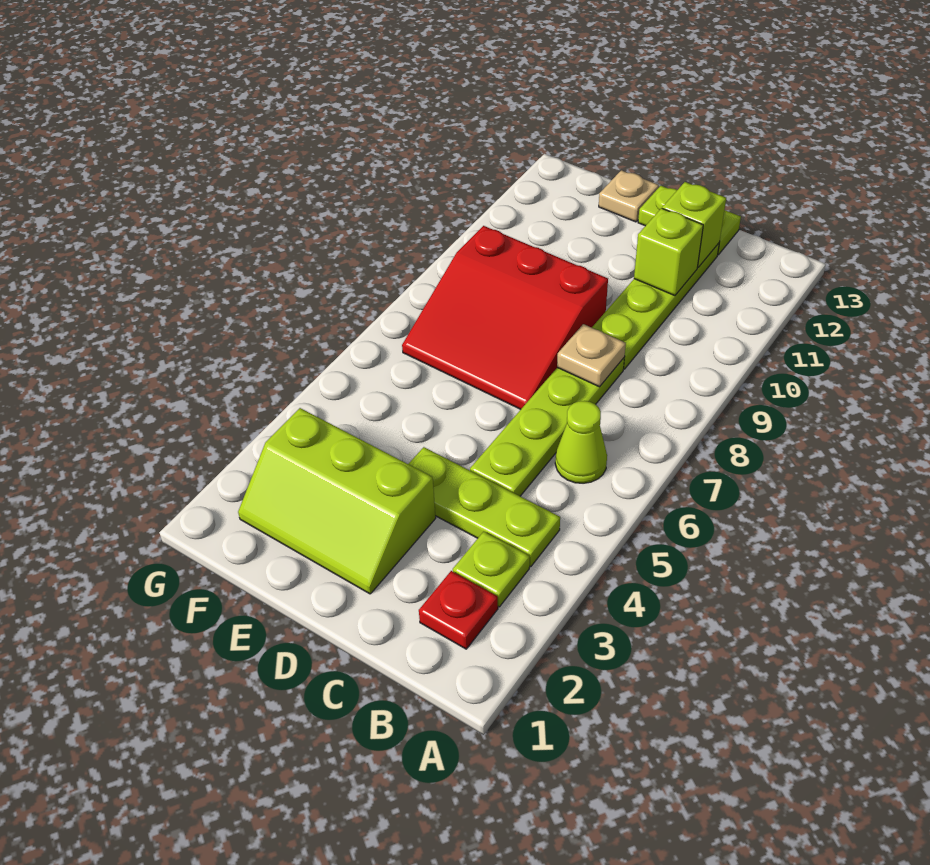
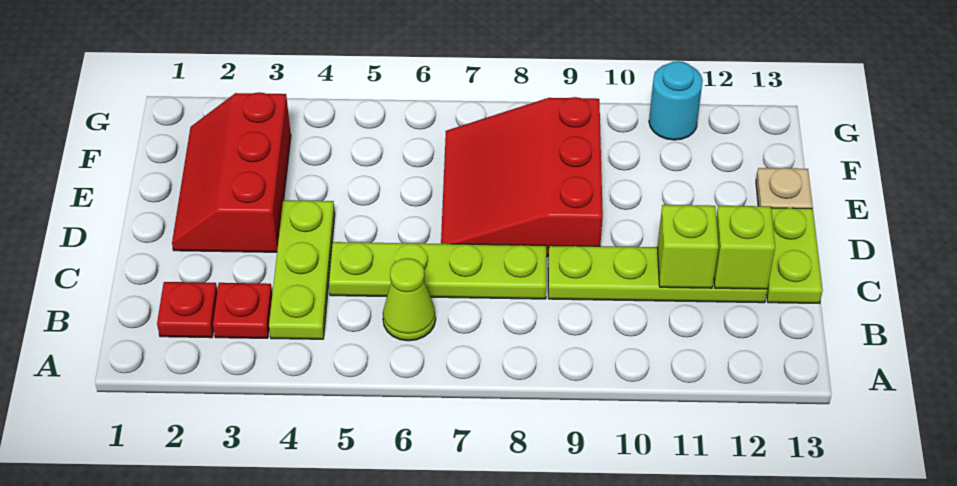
lime plate B3 level 1 -> red plate B3 level 1
tan plate C8 level 2 -> none
lime slope D2:F3 level 1 top 3 -> red slope D2:F3 level 1 top 3
none -> cyan round brick G11 level 1

